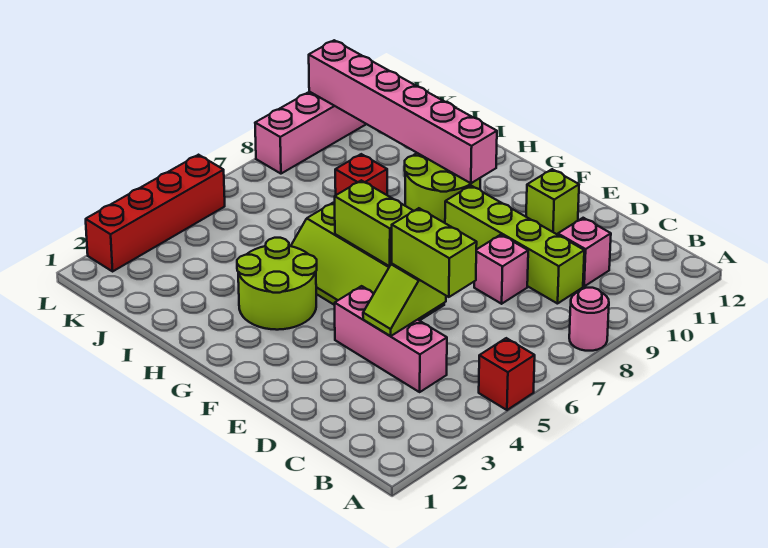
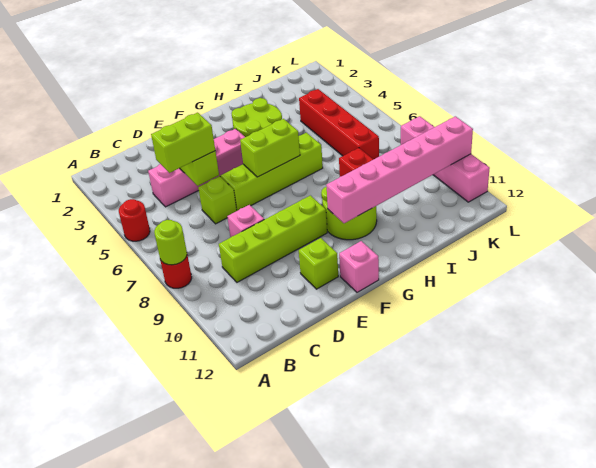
red brick A5 level 1 -> red round brick A5 level 1
pink round brick A8 level 1 -> red round brick A8 level 1
none -> lime round brick A8 level 2
pink brick C4:E4 level 1 -> pink brick C4:F4 level 1
pink brick C10 level 1 -> pink brick F12 level 1
none -> lime brick D6 level 1
red brick L2:L5 level 1 -> red brick J4:J7 level 1

